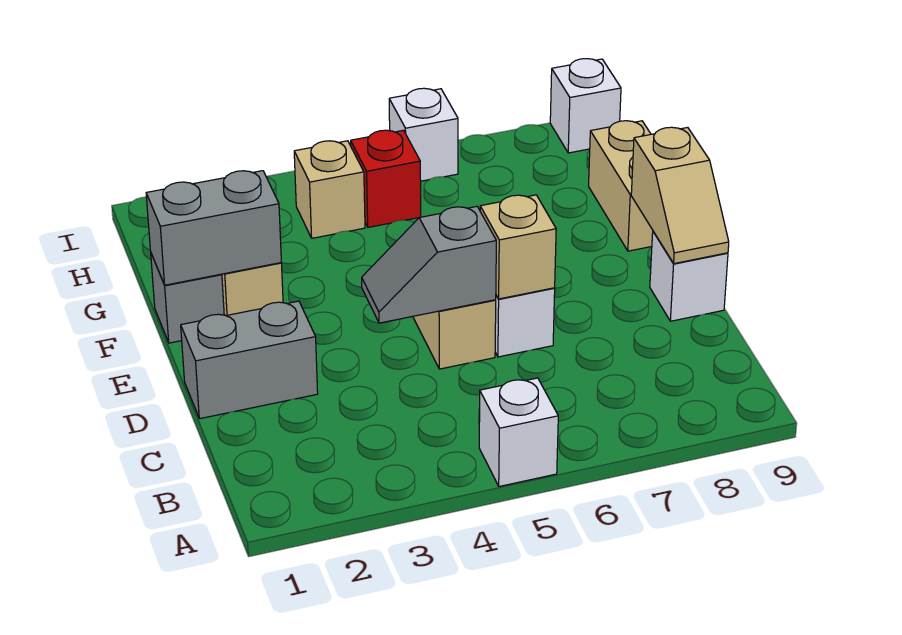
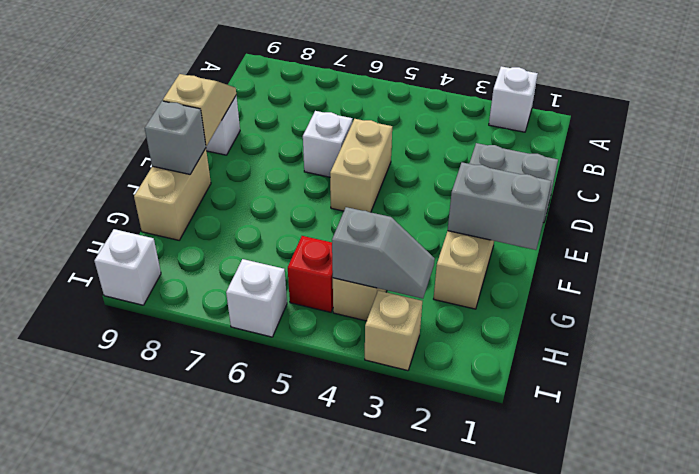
white brick A5 level 1 -> white brick A2 level 1
grey slope D4:D5 level 2 top 5 -> grey slope H3:H4 level 2 top 4
tan brick D6 level 2 -> tan brick I3 level 1
grey brick F1 level 1 -> grey brick F9 level 2

